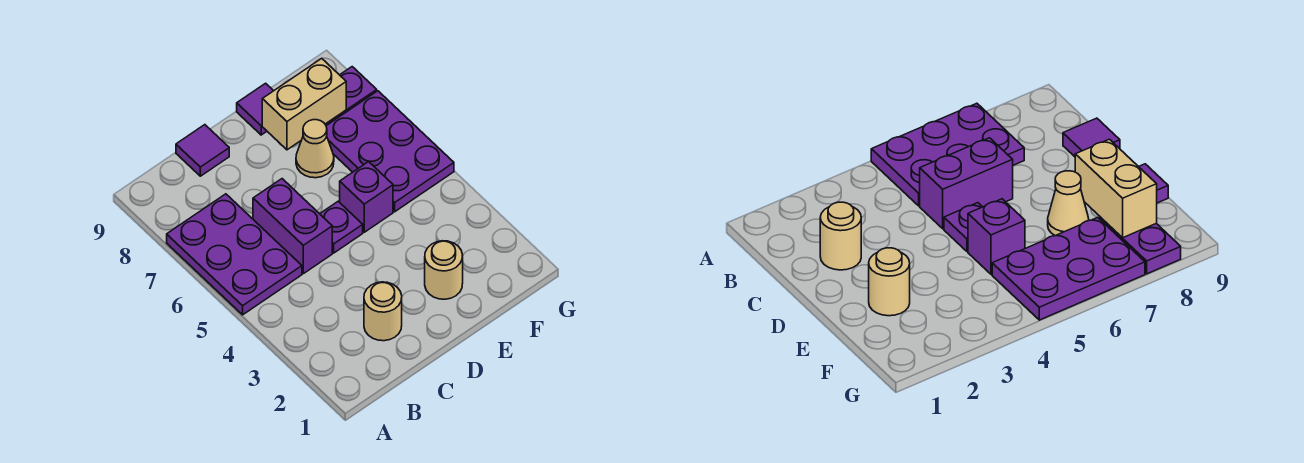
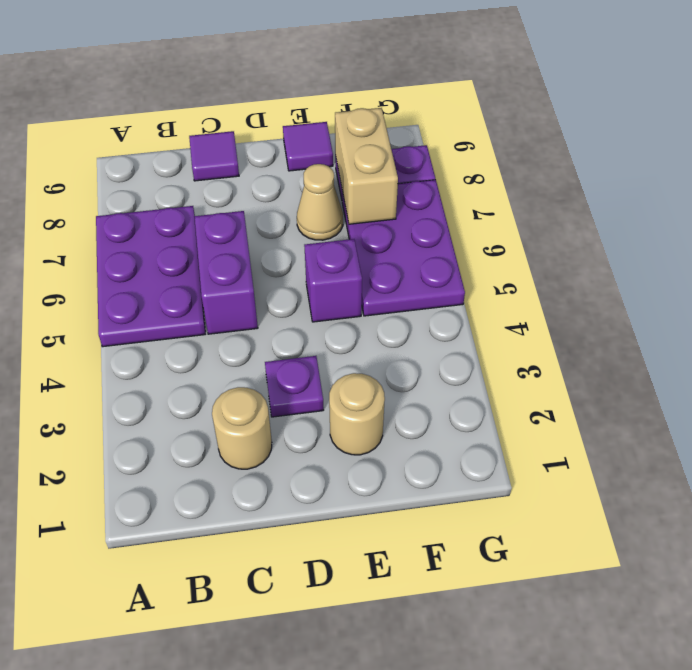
purple plate D5 level 1 -> purple plate D3 level 1
tan brick E8:F8 level 2 -> tan brick F7:F8 level 2

